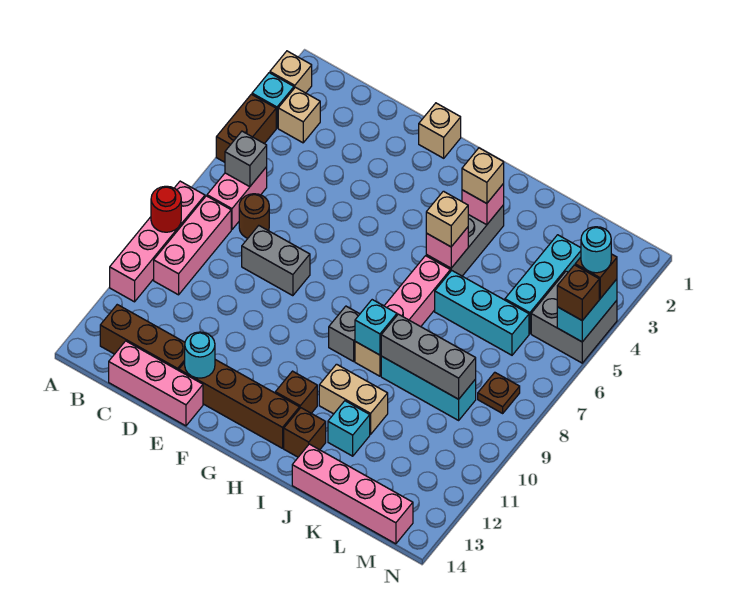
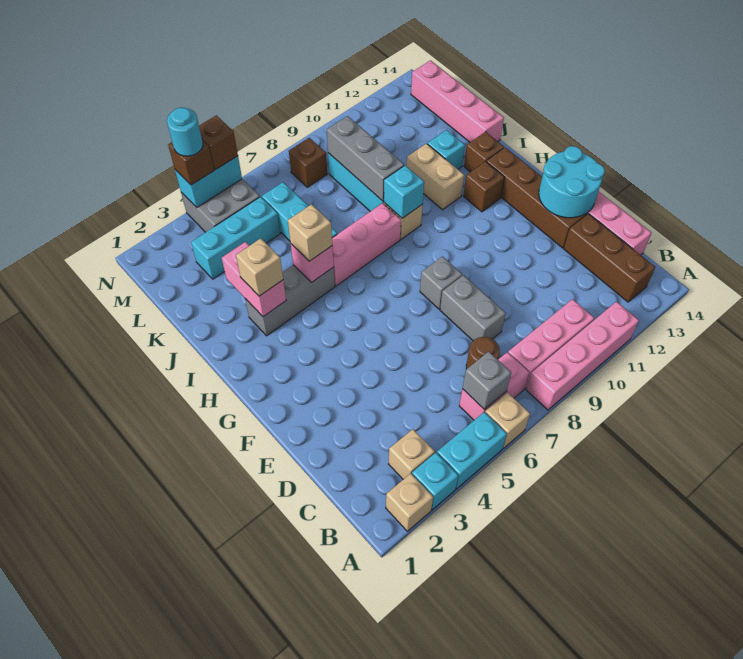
brown brick A4:A5 level 1 -> cyan brick A4:A5 level 1
red round brick A9 level 2 -> none
cyan round brick E13 level 2 -> cyan round brick E13:F14 level 2
tan brick F1 level 1 -> tan brick A6 level 1
grey brick H9 level 1 -> grey brick F8 level 1
pink brick I3 level 2 -> pink brick I3:J3 level 2
brown plate M8 level 1 -> brown brick M8 level 1

